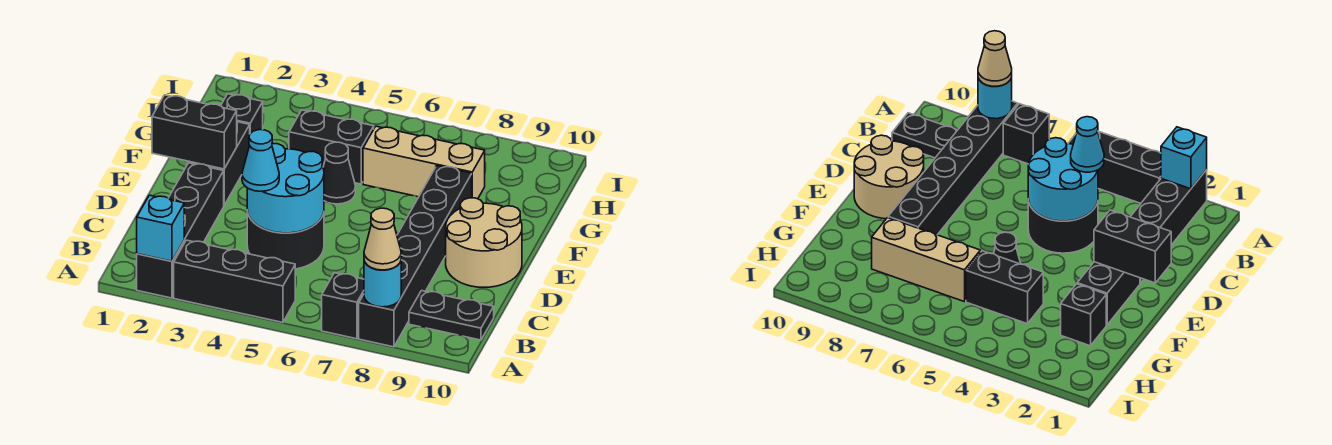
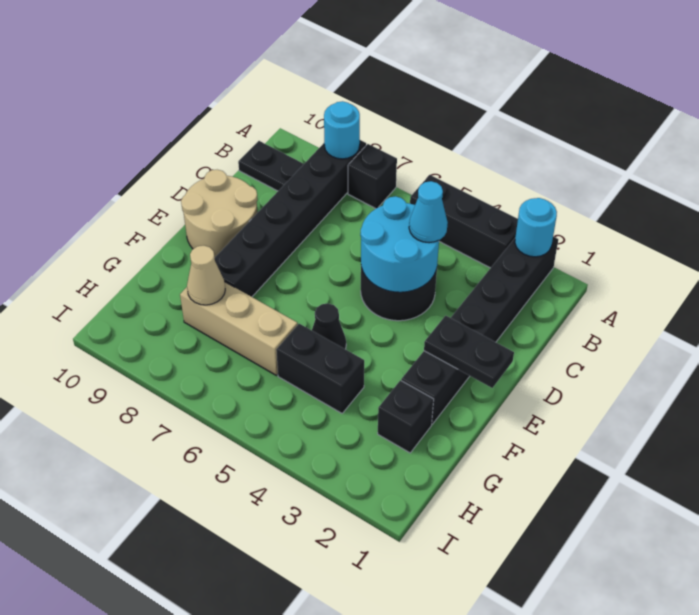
cyan brick A2 level 2 -> cyan round brick A2 level 2
tan cone A8 level 3 -> tan cone G8 level 2
black brick E1:E2 level 2 -> black plate E1:E2 level 2

